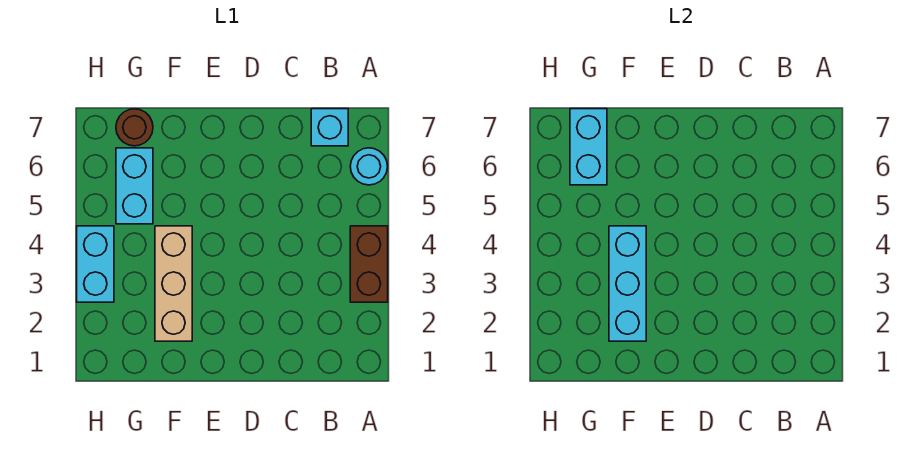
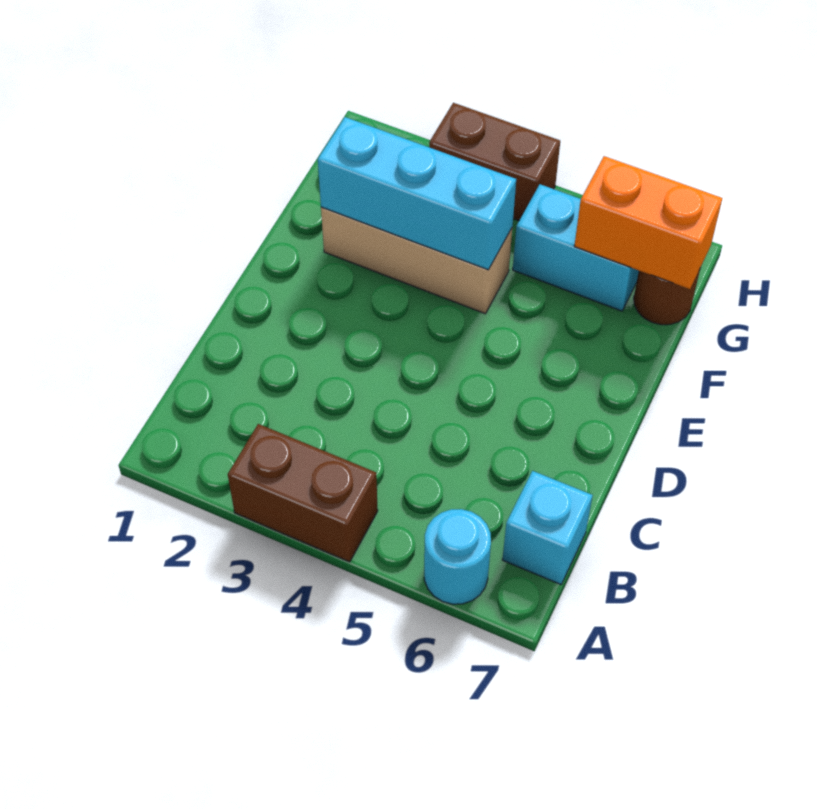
cyan brick G6:G7 level 2 -> orange brick G6:G7 level 2
cyan brick H3:H4 level 1 -> brown brick H3:H4 level 1

